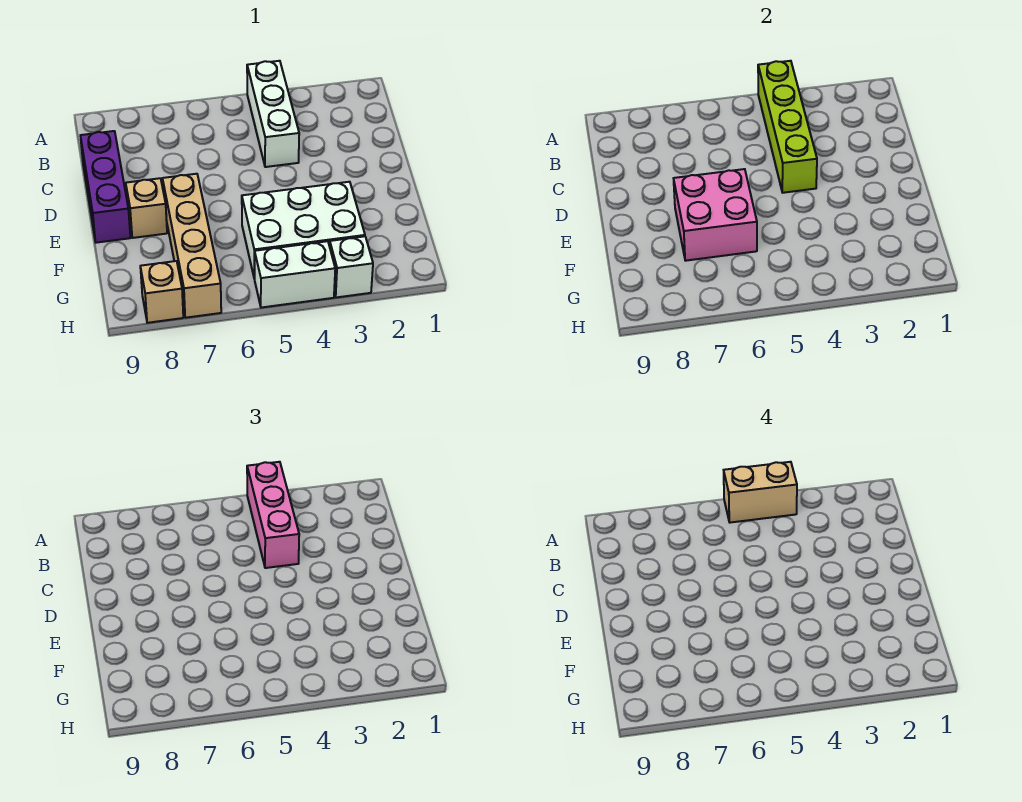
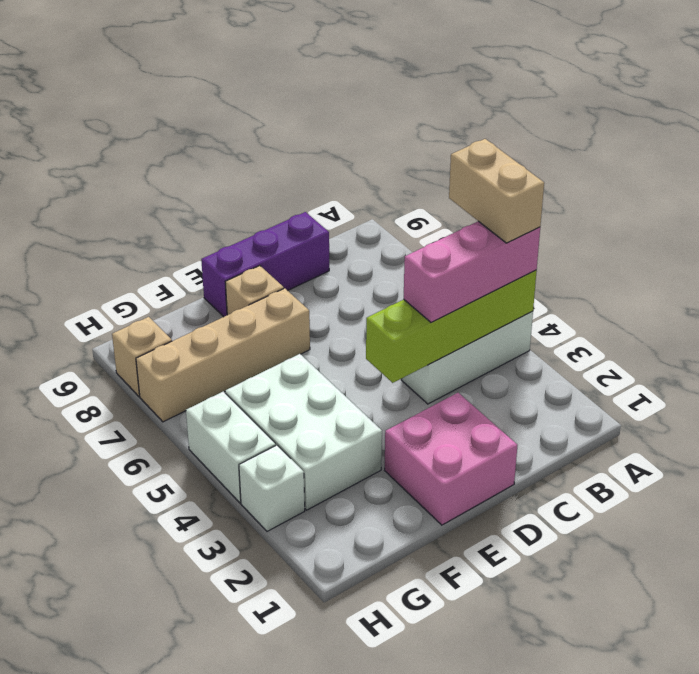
pink brick E6:F7 level 2 -> pink brick D1:E2 level 1

